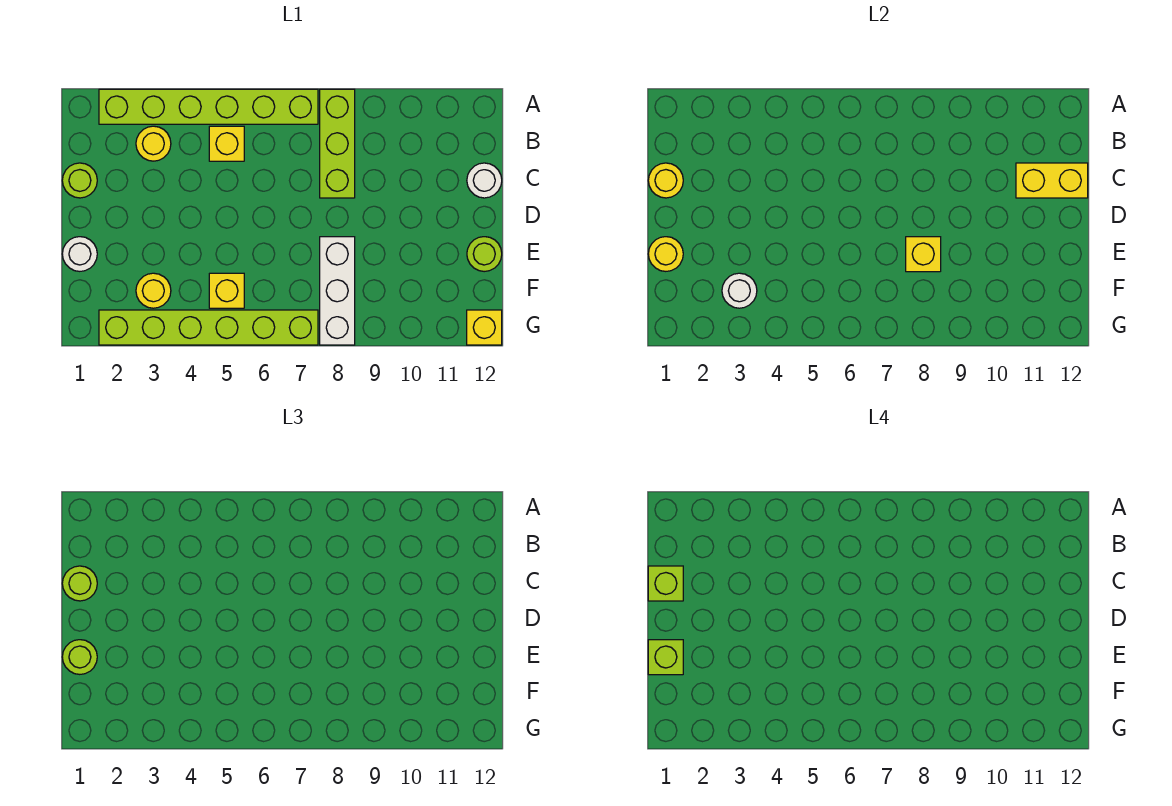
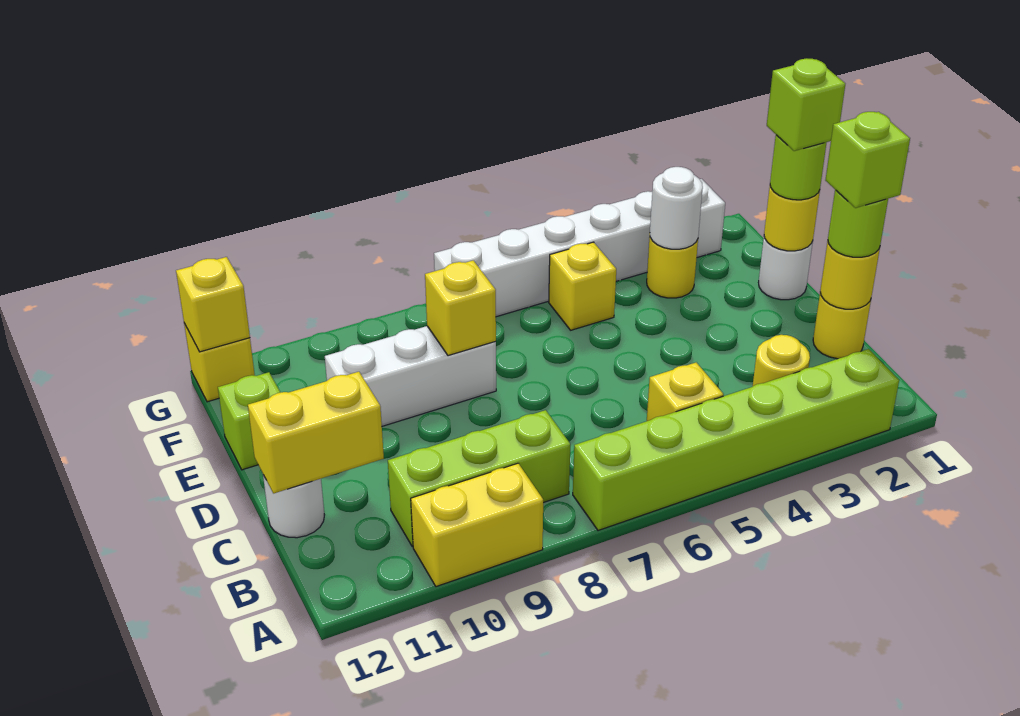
lime brick A8:C8 level 1 -> lime brick B8:B10 level 1
none -> yellow brick A9:A10 level 1
lime round brick C1 level 1 -> yellow round brick C1 level 1
white brick E8:G8 level 1 -> white brick E8:E10 level 1
lime round brick E12 level 1 -> lime brick E12 level 1
lime brick G2:G7 level 1 -> white brick G2:G7 level 1
none -> yellow brick G12 level 2

